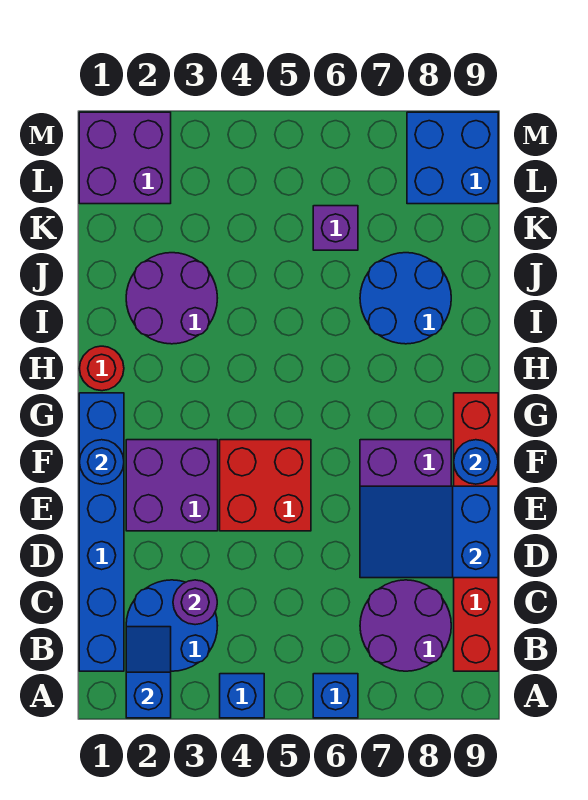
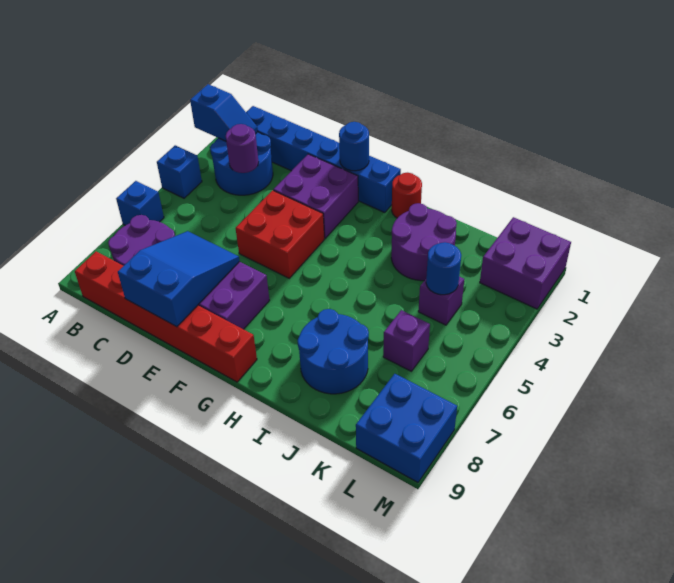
blue round brick F9 level 2 -> blue round brick K4 level 2
none -> purple brick K4 level 1

